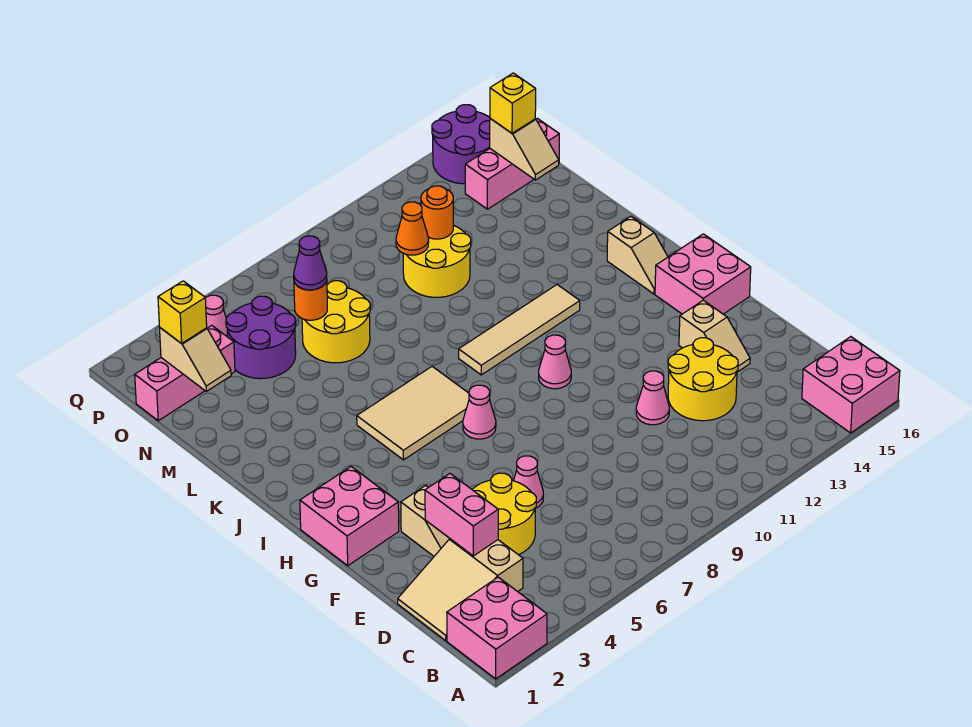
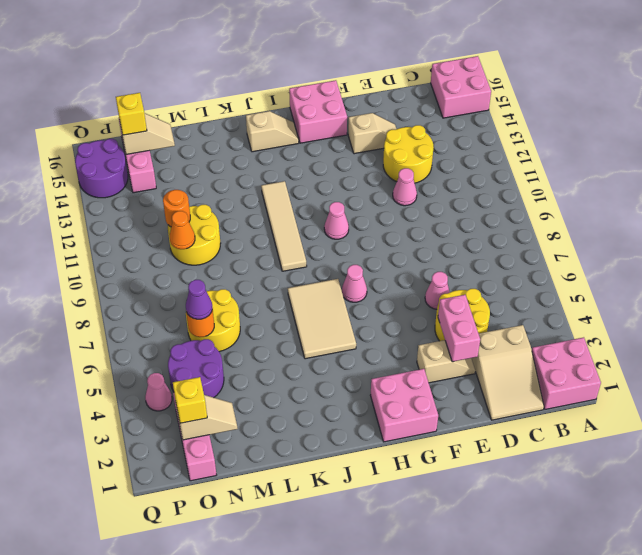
pink brick D3:E3 level 2 -> pink brick E3:E4 level 2

